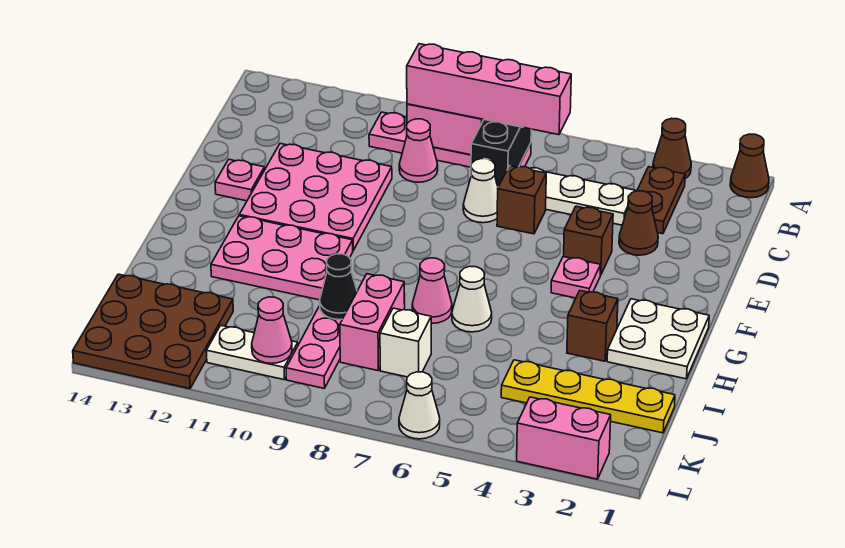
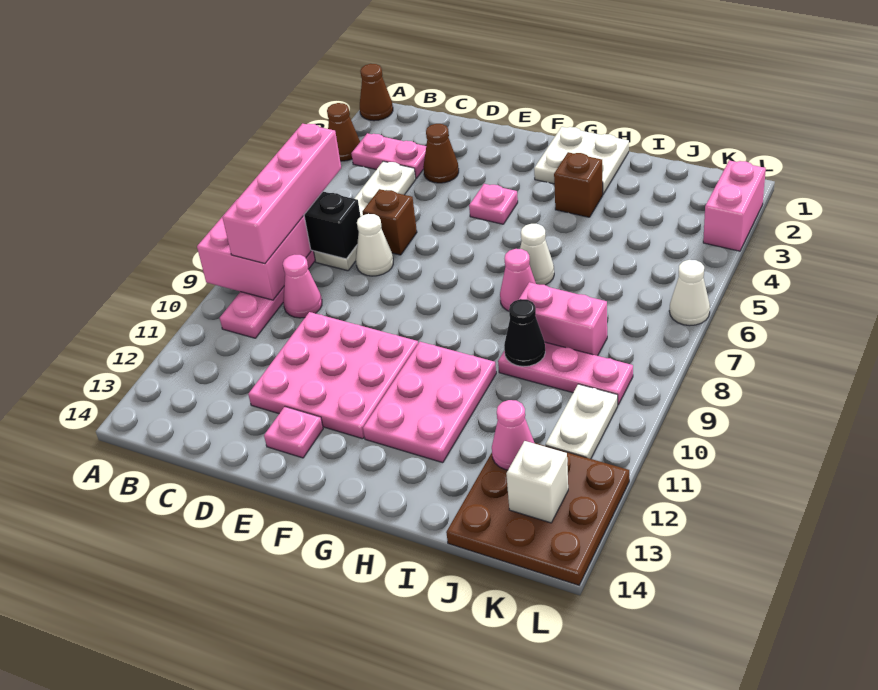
brown plate B3:C3 level 1 -> pink plate B3:C3 level 1
brown brick E4 level 1 -> none
yellow plate J1:J4 level 1 -> none
white brick J7 level 1 -> white brick K13 level 2
pink cone K10 level 2 -> pink cone J12 level 2

